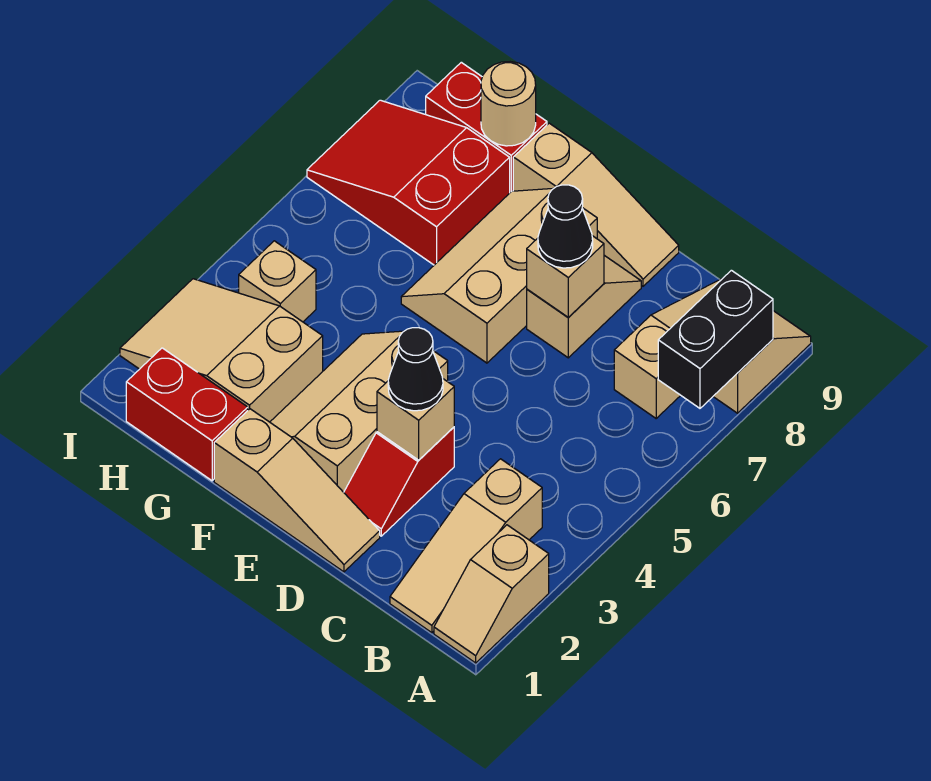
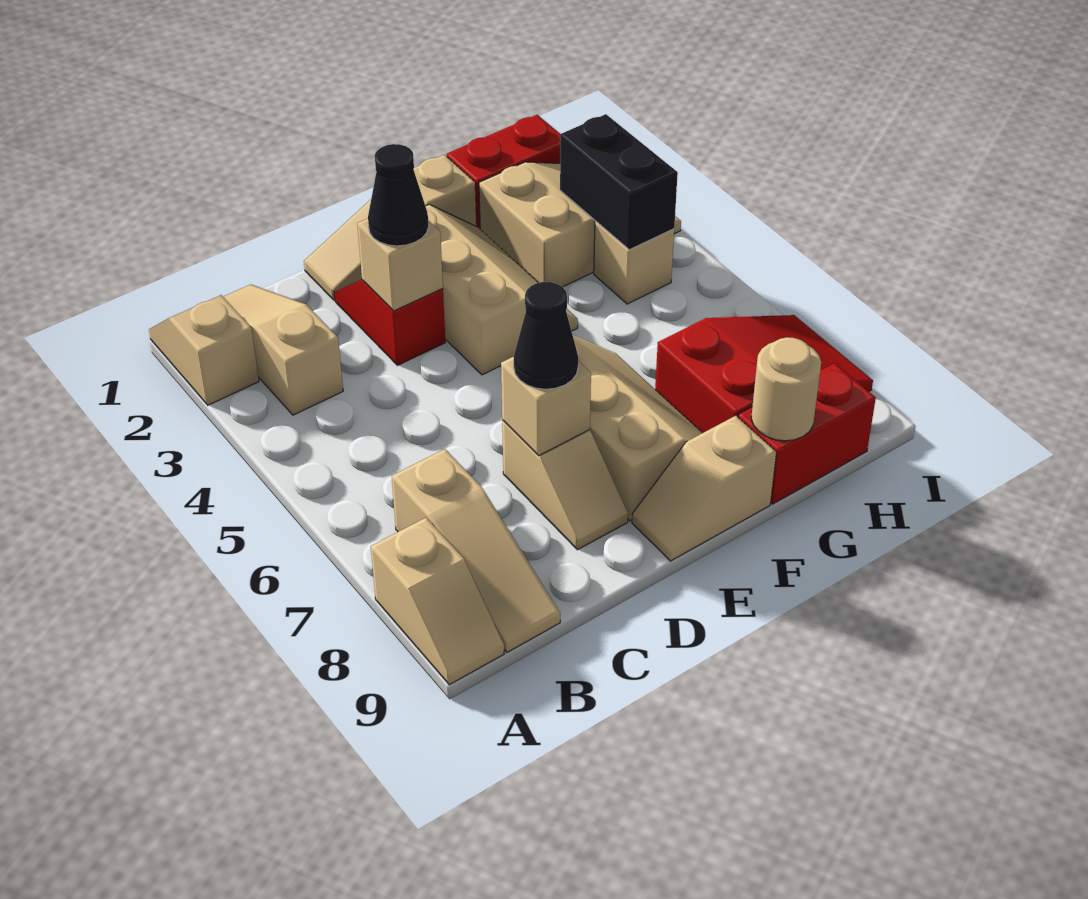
black brick A7:A8 level 2 -> black brick H3:H4 level 2
tan slope D9:F9 level 1 top F -> tan slope E9:F9 level 1 top F

